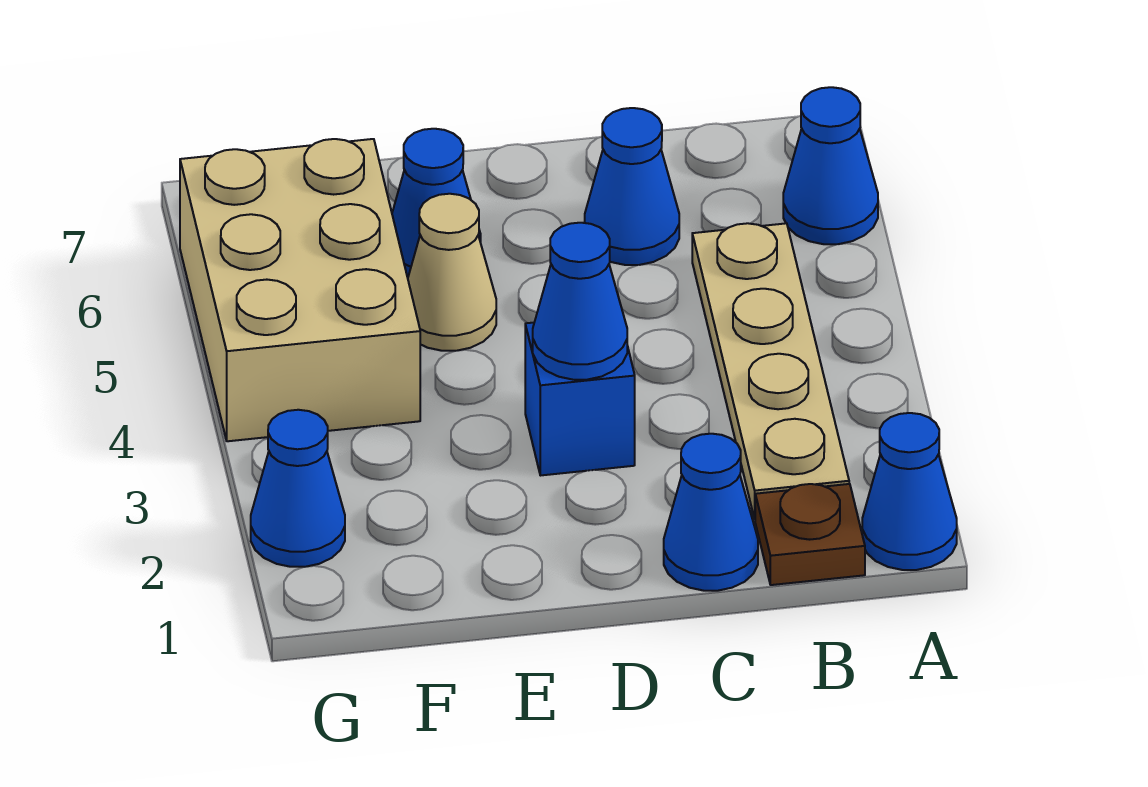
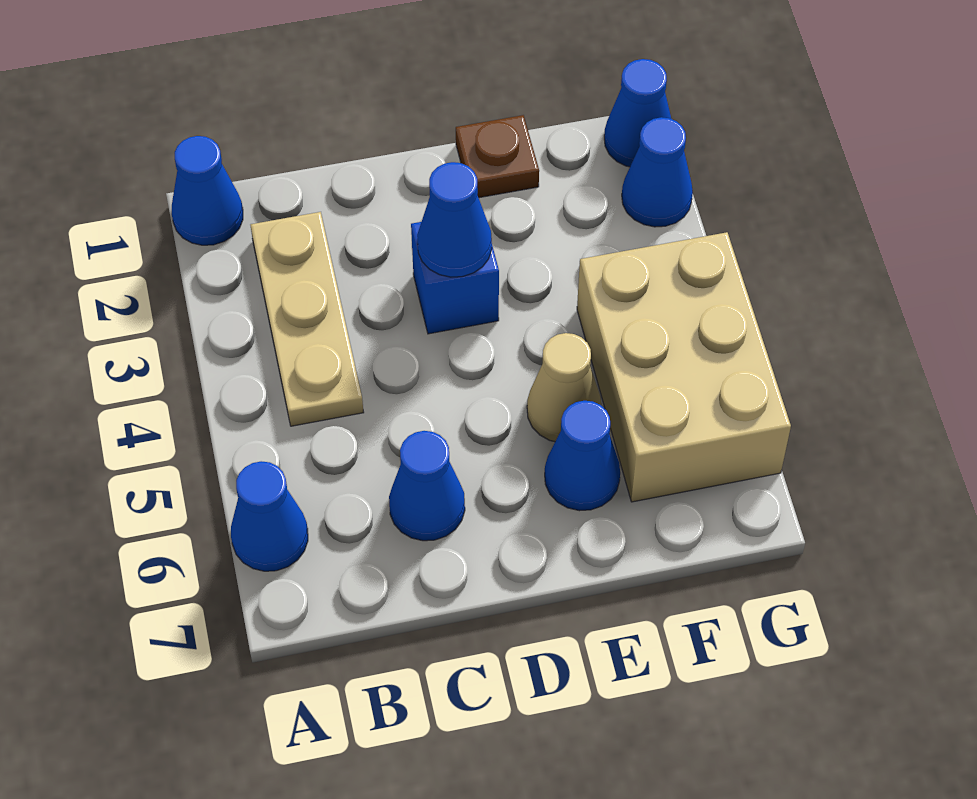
brown plate B1 level 1 -> brown plate E1 level 1
tan plate B2:B5 level 1 -> tan plate B2:B4 level 1
blue cone C1 level 1 -> blue cone G1 level 1

